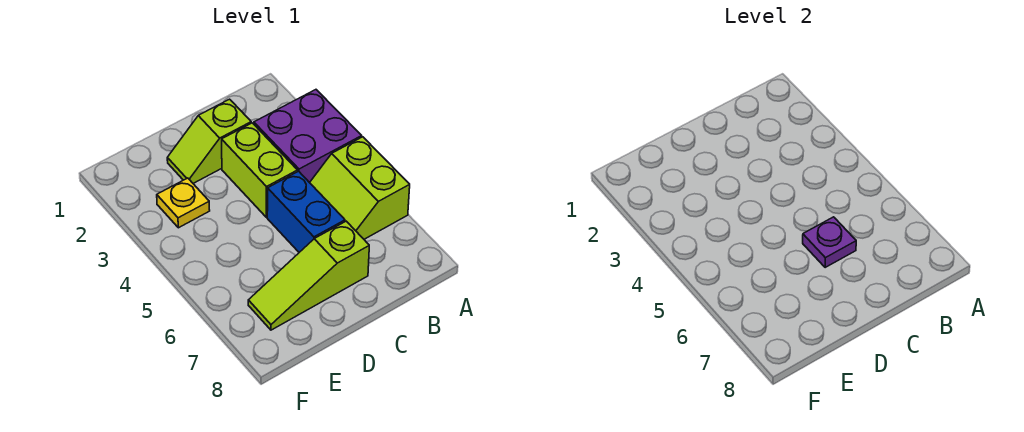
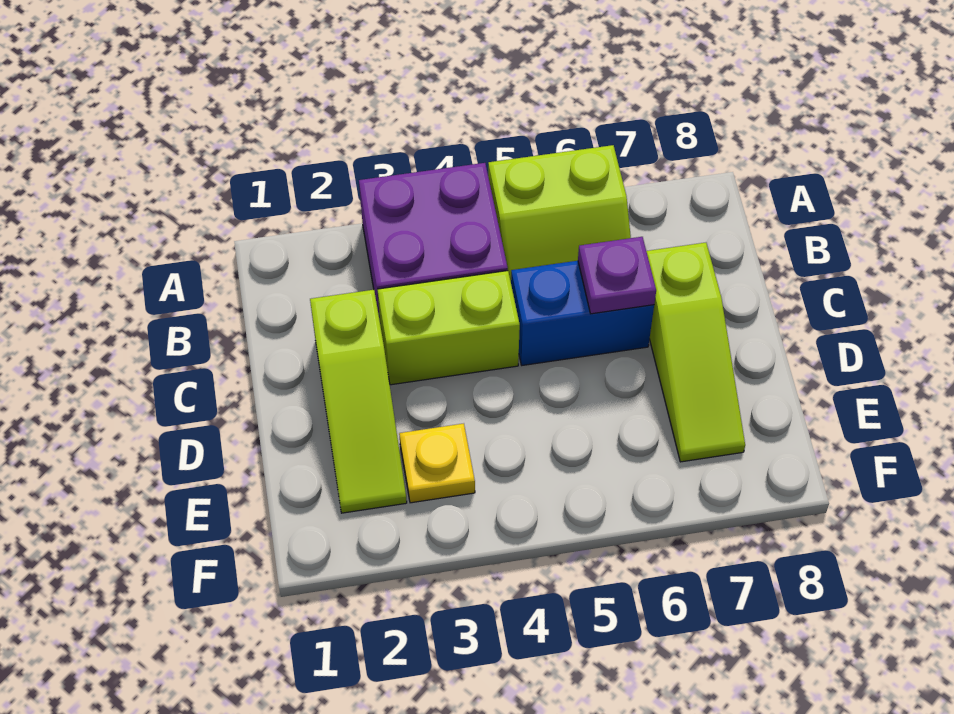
lime slope C2:D2 level 1 top C -> lime slope C2:E2 level 1 top C

